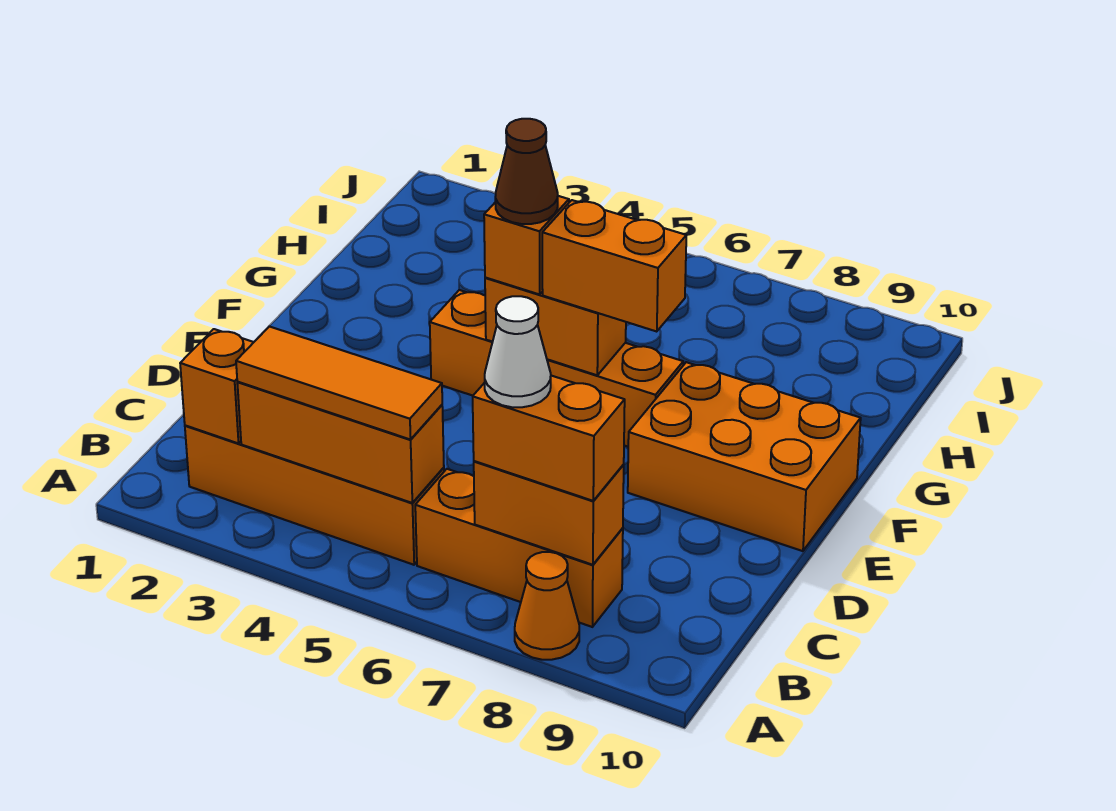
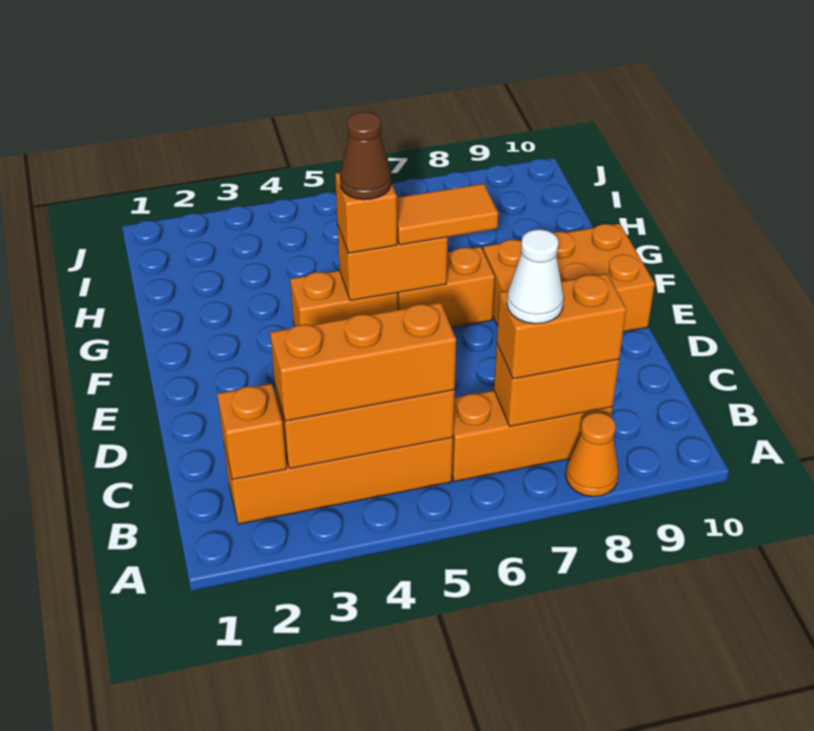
orange tile B3:B5 level 3 -> orange brick B3:B5 level 3
orange brick F6:F7 level 3 -> orange tile F6:F7 level 3

